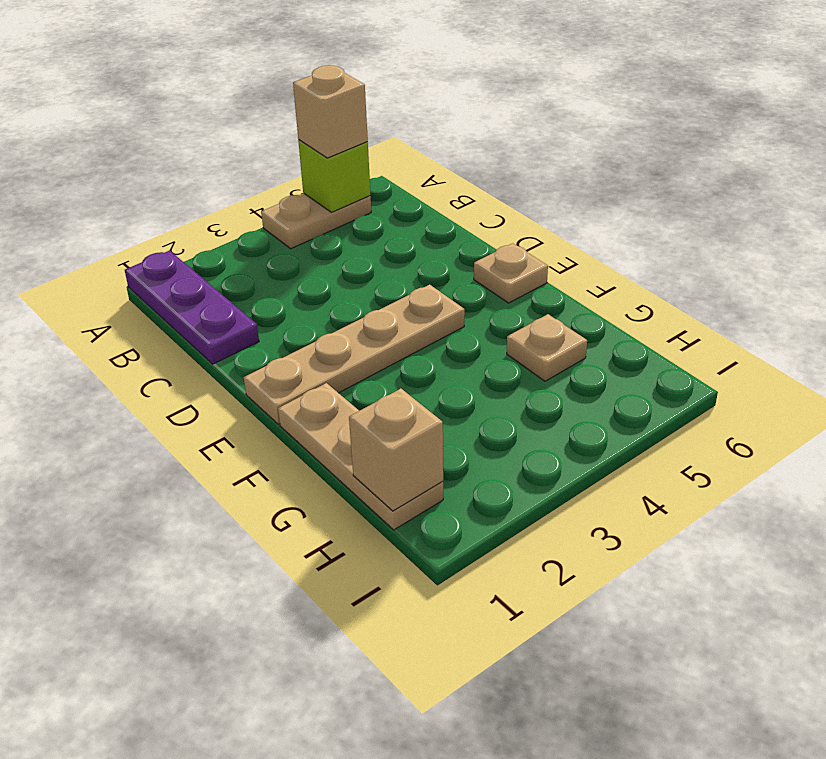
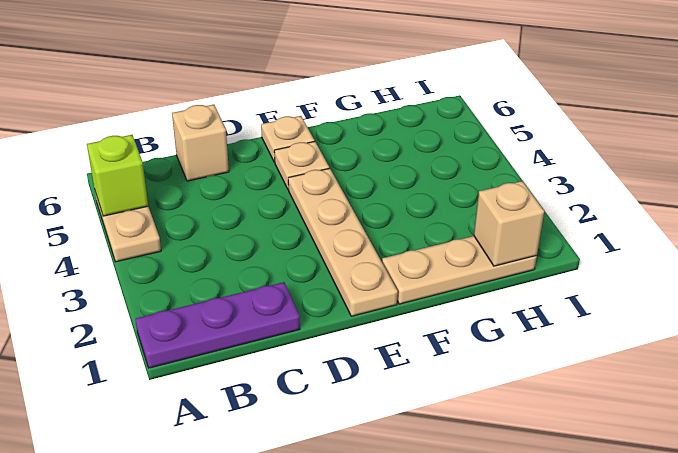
tan brick A5 level 3 -> tan brick C6 level 1
tan plate G5 level 1 -> tan plate E5 level 1

